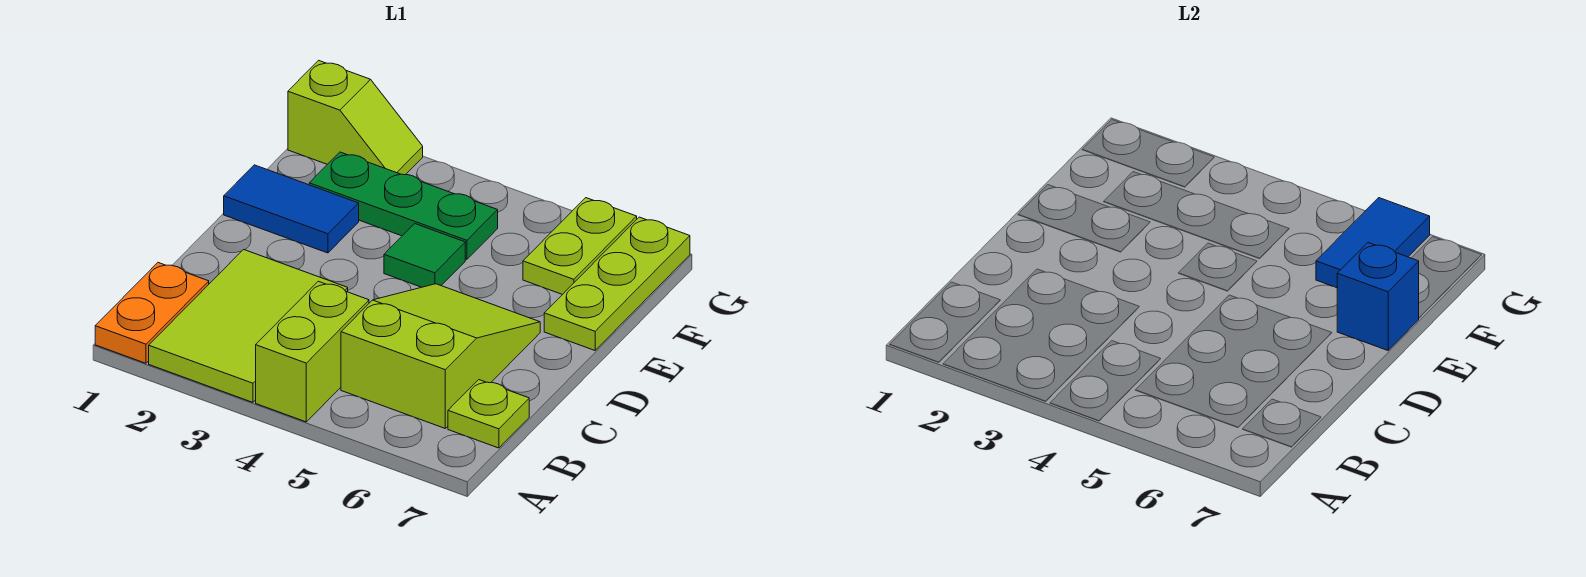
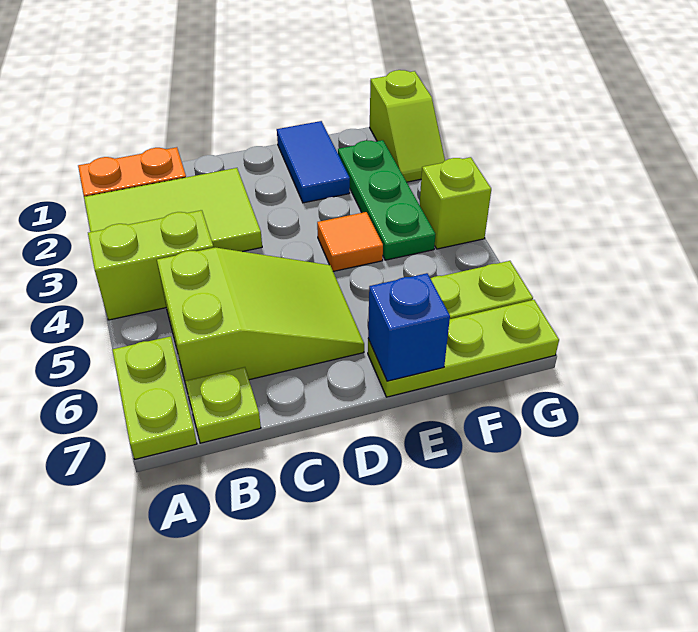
none -> lime plate A6:A7 level 1
green tile E4 level 1 -> orange tile E4 level 1
blue tile F6:G6 level 2 -> none
none -> lime brick G4 level 1

